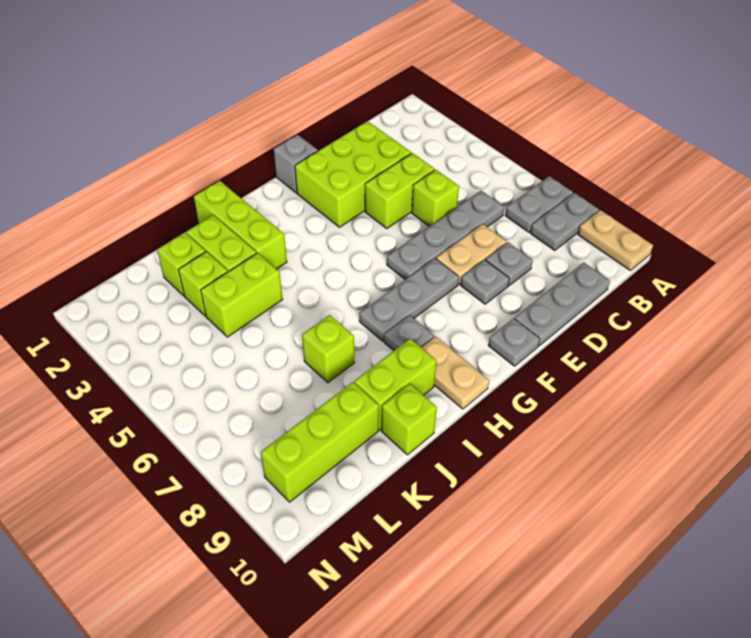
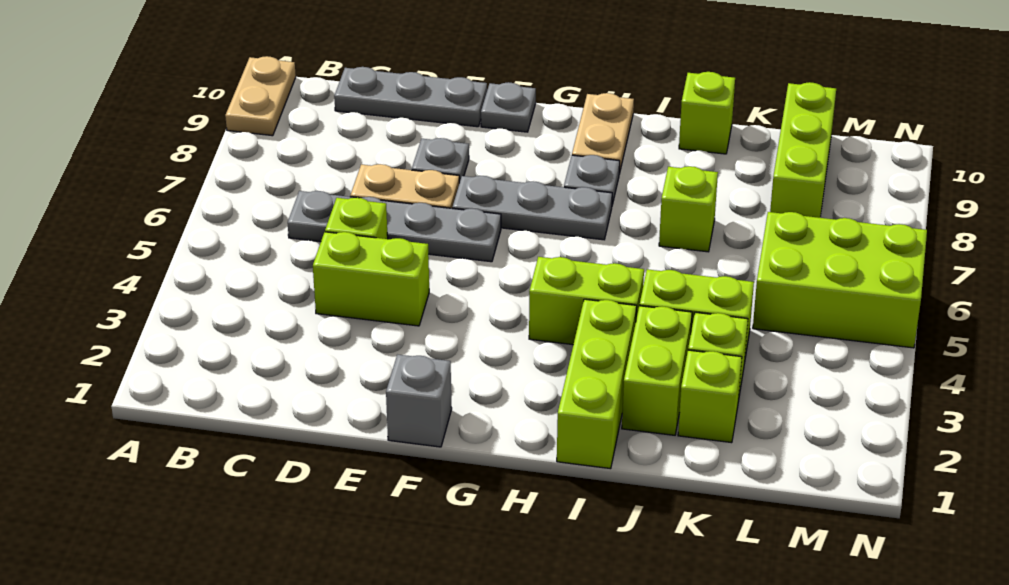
grey plate A7:B7 level 1 -> none
grey plate A8:B8 level 1 -> none
lime brick D2:F3 level 1 -> lime brick L5:N6 level 1
grey plate D8 level 1 -> none
lime brick I9:J9 level 1 -> lime brick H4:I4 level 1
lime brick K9:M9 level 1 -> lime brick L8:L10 level 1

